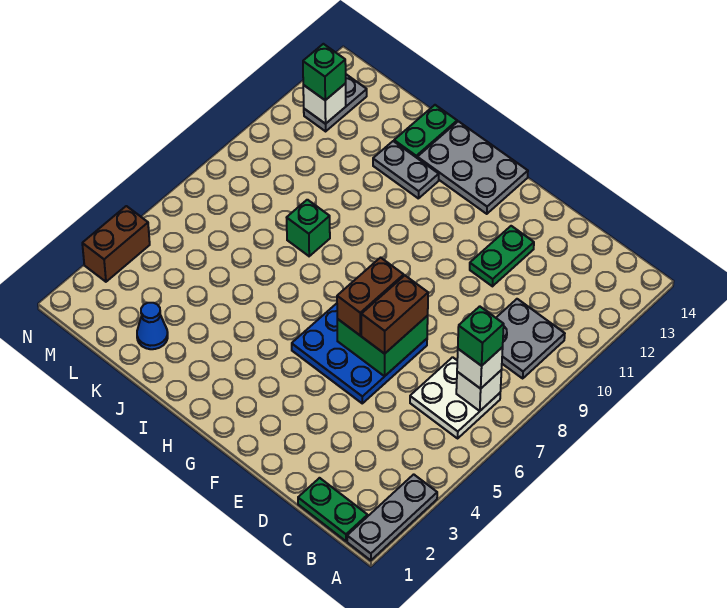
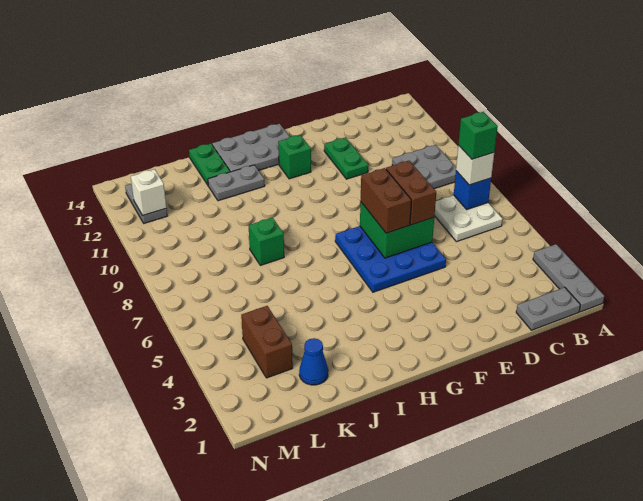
green plate B1:C1 level 1 -> grey plate B1:C1 level 1
white brick B7 level 2 -> blue brick B7 level 2
green brick M12 level 3 -> green brick G12 level 1
brown brick N3:N4 level 1 -> brown brick L3:L4 level 1

